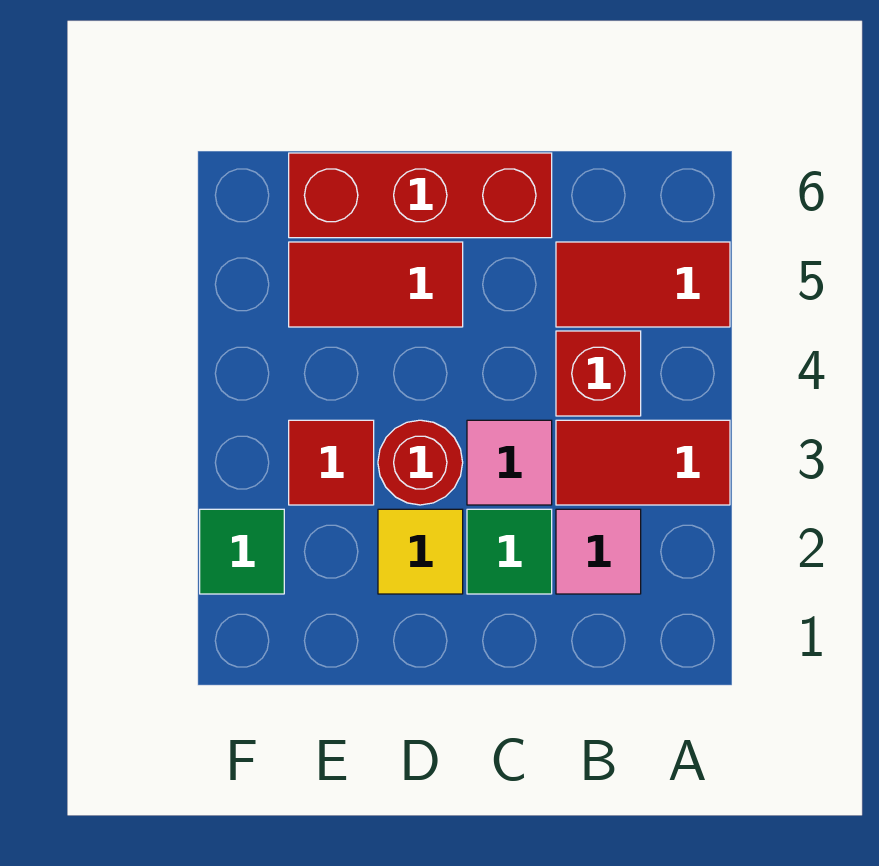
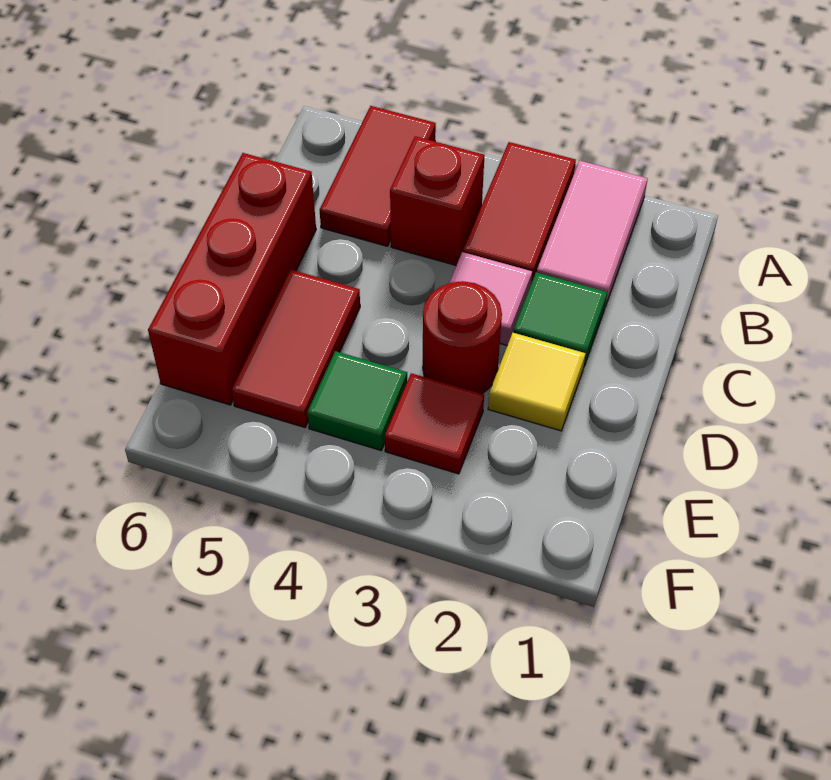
pink tile B2 level 1 -> pink tile A2:B2 level 1
green tile F2 level 1 -> green tile E4 level 1

